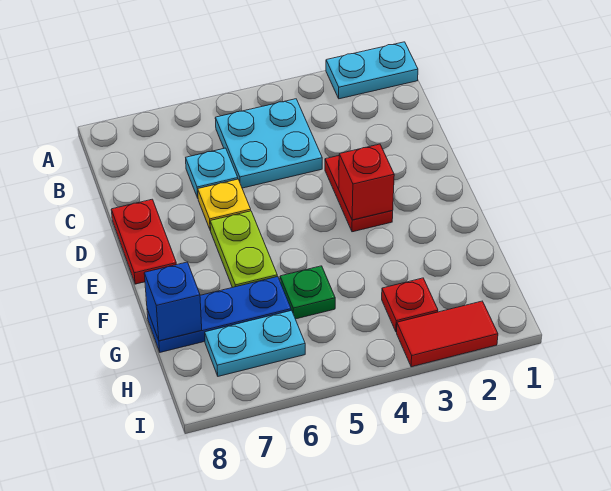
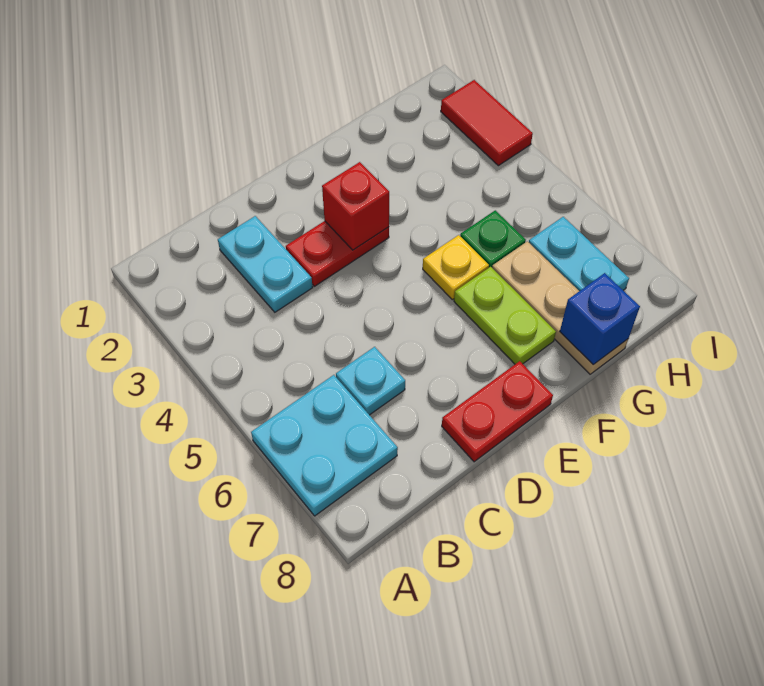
cyan plate A1:A2 level 1 -> cyan plate C2:C3 level 1
cyan plate B4:C5 level 1 -> cyan plate A6:B7 level 1
yellow plate D6 level 1 -> yellow plate F5 level 1
lime plate E6:F6 level 1 -> lime plate F6:F7 level 1
blue plate G6:G8 level 1 -> tan plate G6:G8 level 1
red plate H3 level 1 -> none

